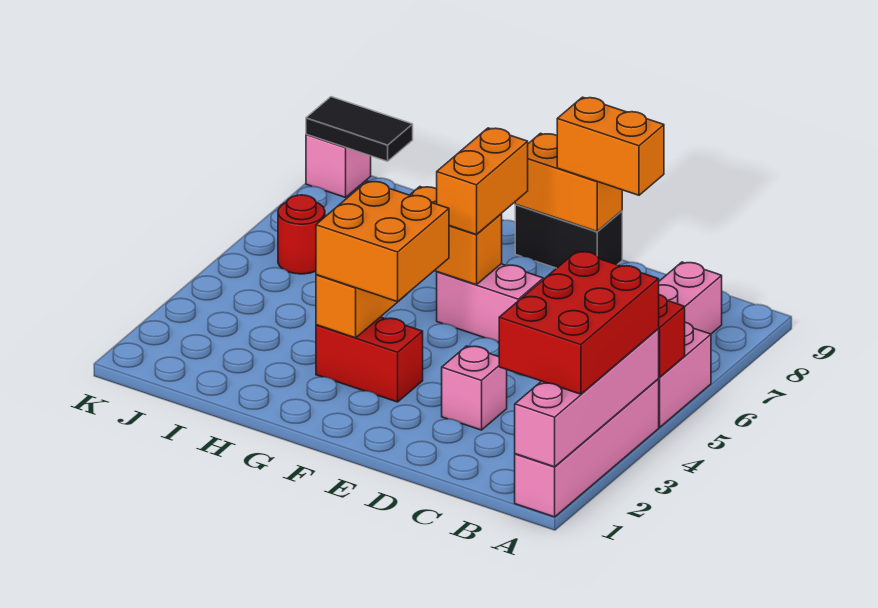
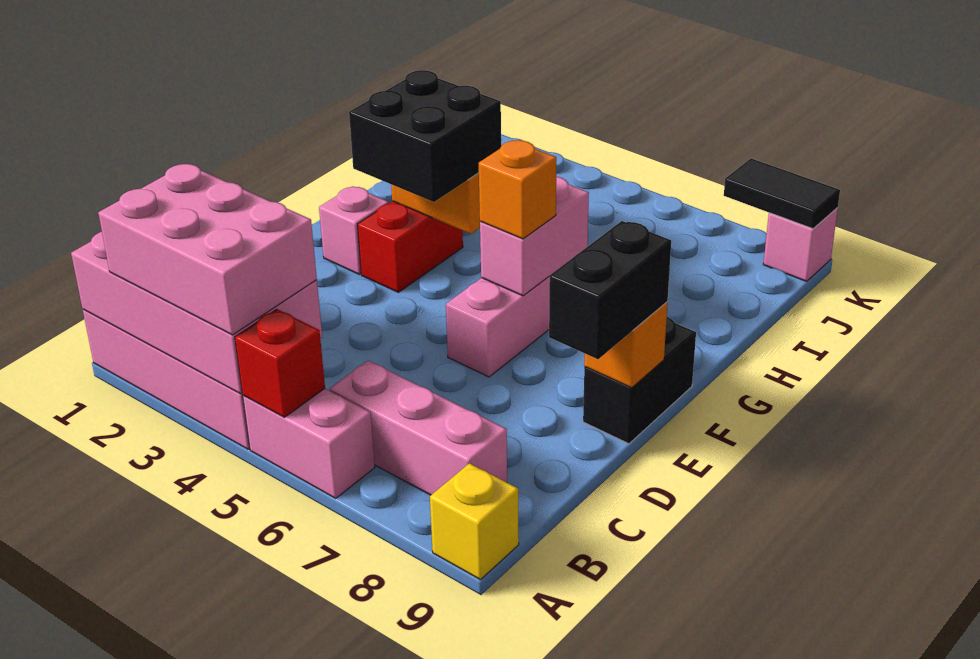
pink brick A1:A4 level 2 -> pink brick A1:B4 level 2
red brick A2:B4 level 3 -> pink brick A2:B4 level 3
none -> yellow brick A9 level 1
pink brick D3 level 1 -> pink brick F2 level 1
orange brick D9:E9 level 3 -> black brick D9:E9 level 3
orange brick E9:F9 level 2 -> orange brick E9 level 2
orange brick F3:G4 level 3 -> black brick F3:G4 level 3
orange brick F6:G6 level 2 -> pink brick F6:G6 level 2
orange brick F6:F7 level 3 -> orange brick F6 level 3
red round brick J6 level 1 -> none
black tile J9:K9 level 2 -> black tile K8:K9 level 2

